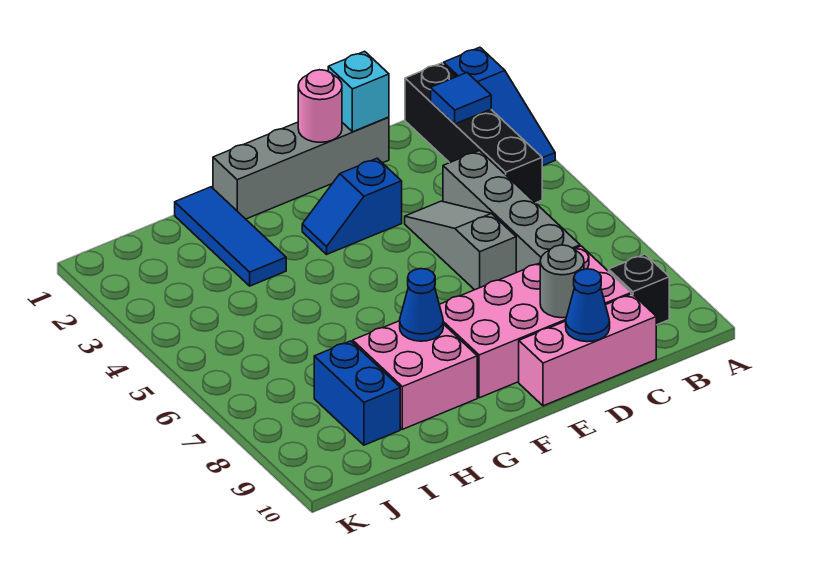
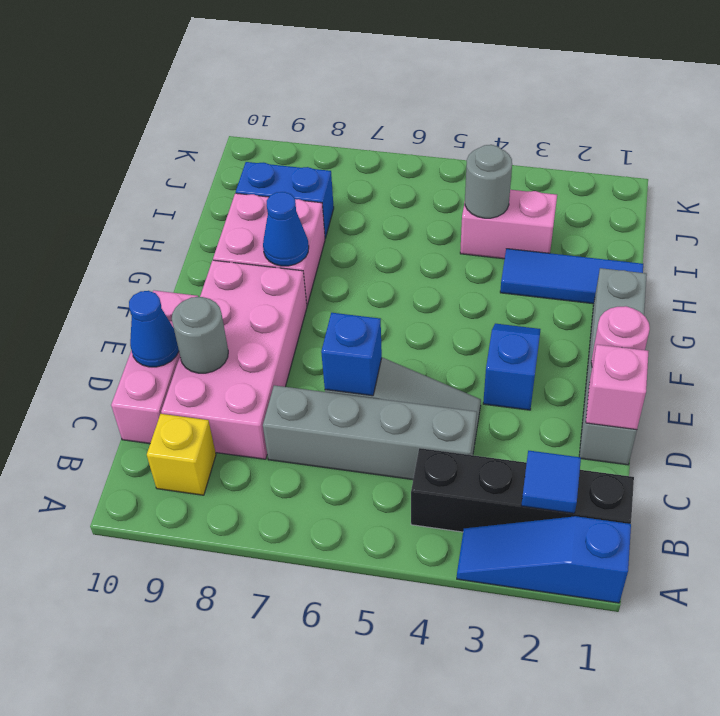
black brick B9 level 1 -> yellow brick B9 level 1
cyan brick D1 level 2 -> pink brick D1 level 2
none -> blue brick D6 level 2
none -> pink brick I3:I4 level 1
none -> grey round brick I4 level 2

